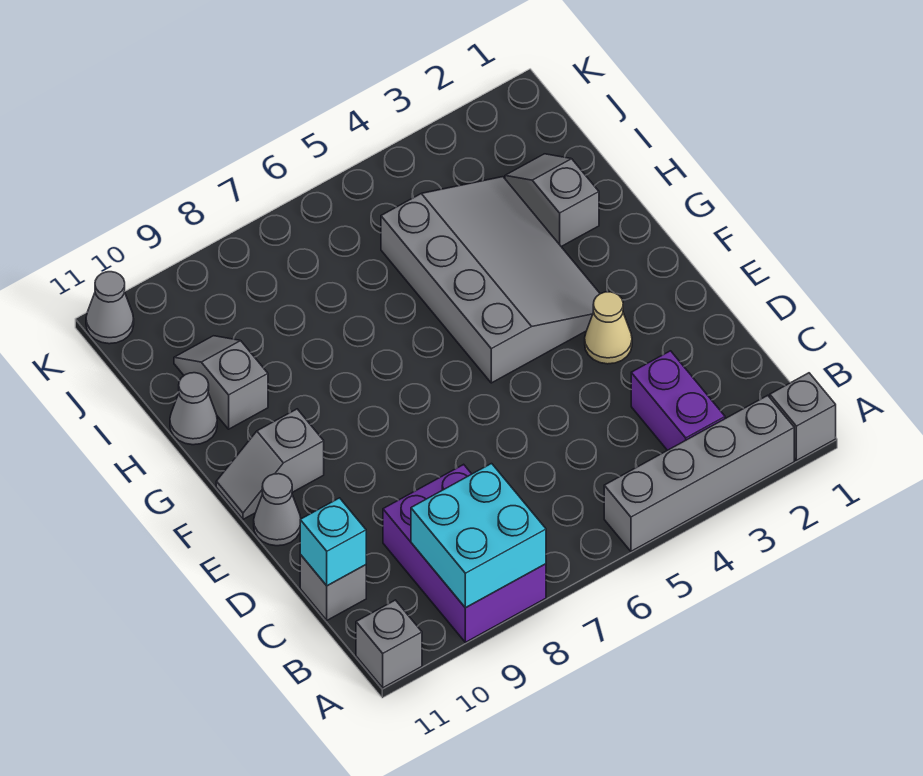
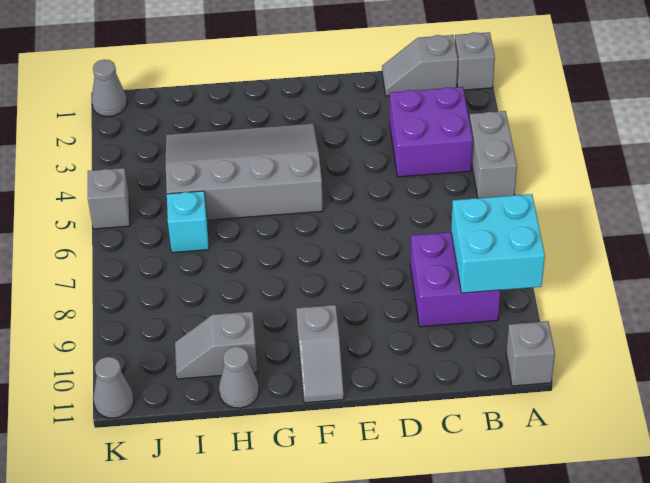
grey brick A2:A5 level 1 -> grey brick A4:A5 level 1
purple brick A8:C9 level 1 -> purple brick B8:C9 level 1
purple brick B3:C3 level 1 -> purple brick B3:C4 level 1
grey brick C11 level 1 -> grey brick K5 level 1
cyan brick C11 level 2 -> cyan brick I6 level 1
tan cone E3 level 1 -> none
grey cone E11 level 1 -> grey cone K1 level 1
grey slope H2:I2 level 1 top H -> grey slope B1:C1 level 1 top B

